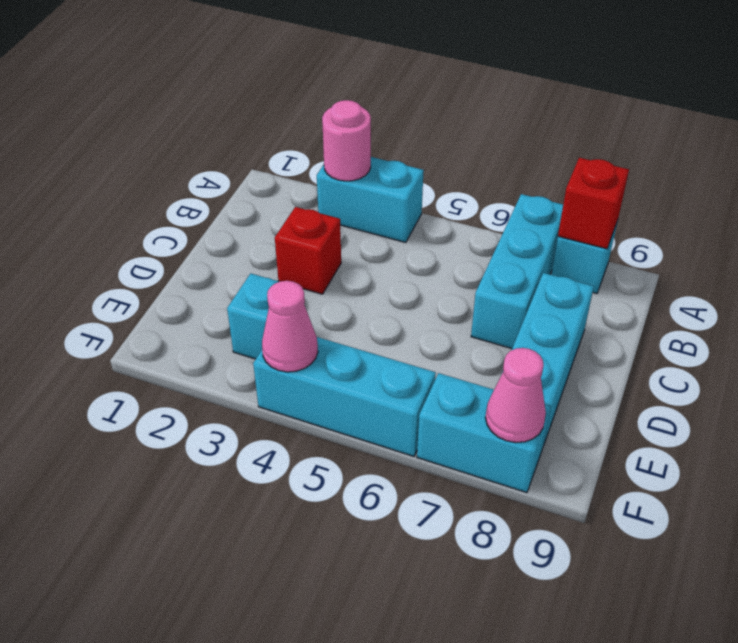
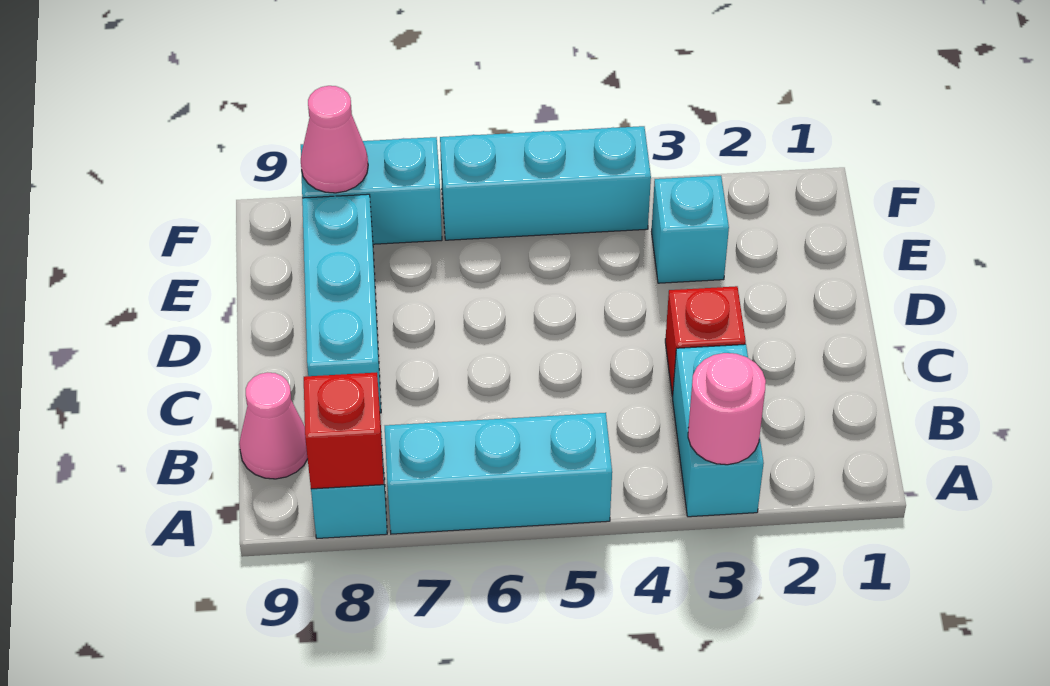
cyan brick A3:A4 level 1 -> cyan brick A3:B3 level 1
cyan brick A7:C7 level 1 -> cyan brick A5:A7 level 1
pink cone F4 level 2 -> pink cone B9 level 1

